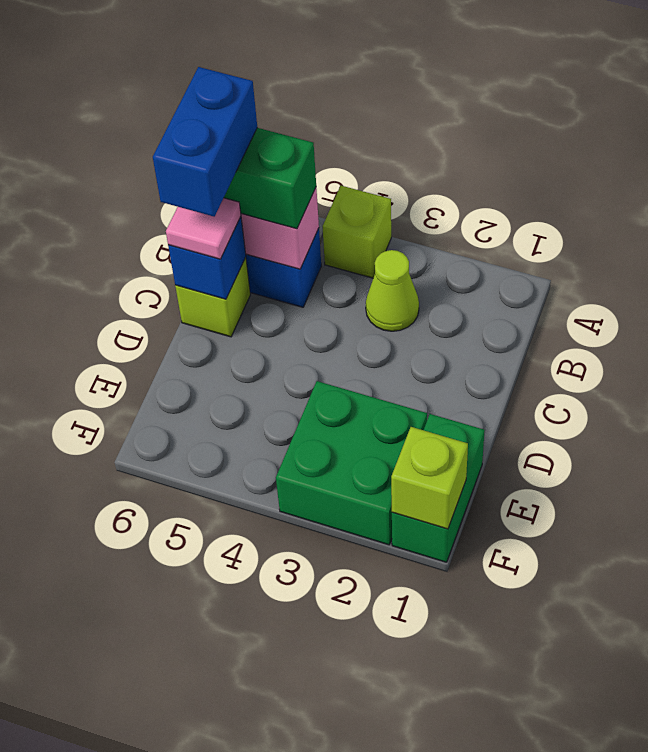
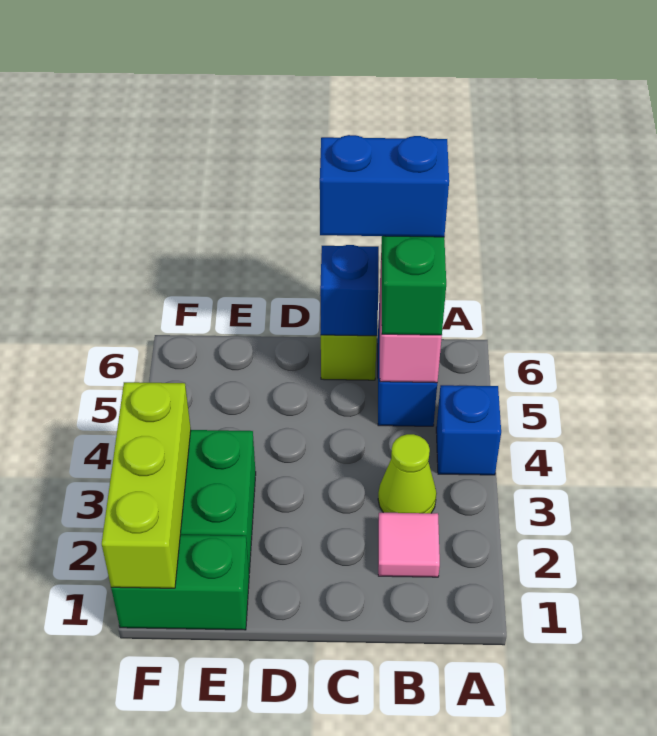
lime brick A4 level 1 -> blue brick A4 level 1
pink tile C6 level 3 -> pink tile B2 level 1
lime brick F1 level 2 -> lime brick F1:F3 level 2

